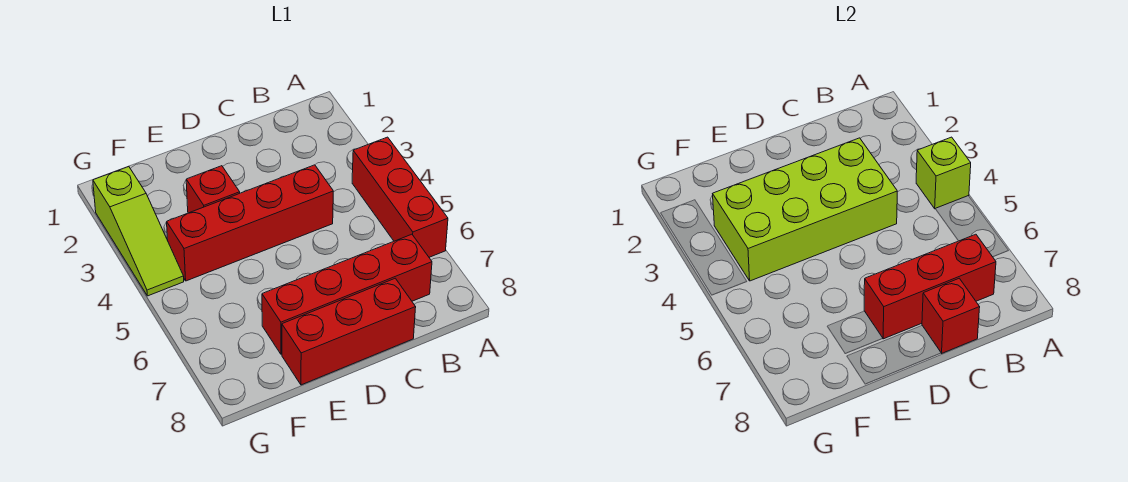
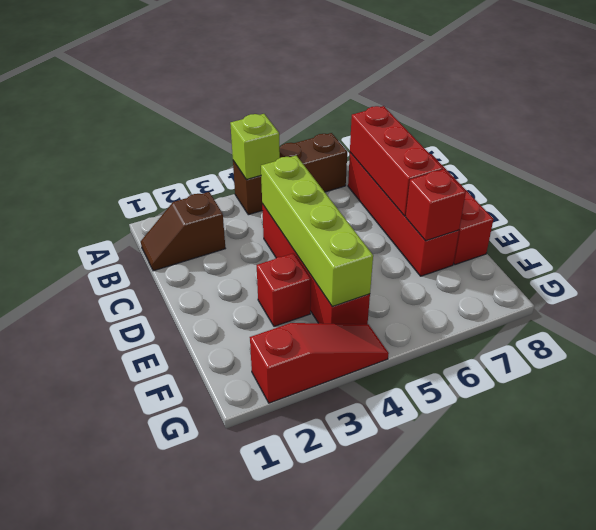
red brick A4:A6 level 1 -> brown brick A4:A6 level 1
none -> brown slope B1:B2 level 1 top 2
lime brick C3:F4 level 2 -> lime brick C4:F4 level 2
red brick C8 level 2 -> red brick E7 level 2
lime slope G2:G4 level 1 top 2 -> red slope G2:G4 level 1 top 2

